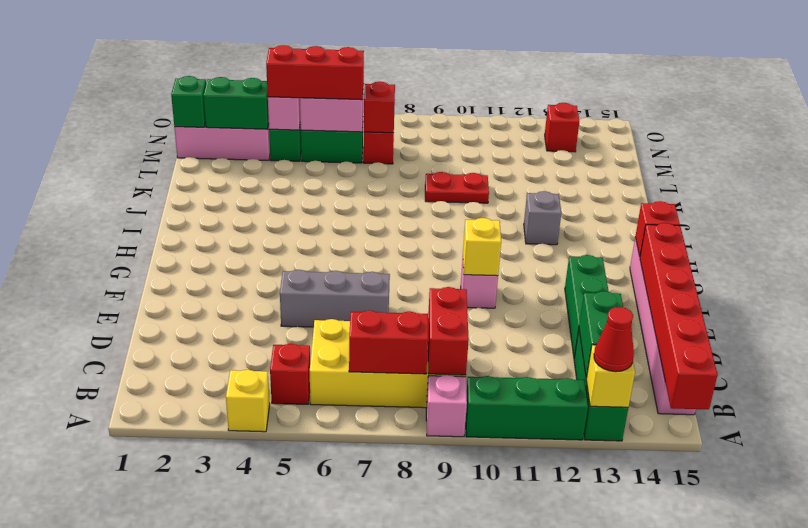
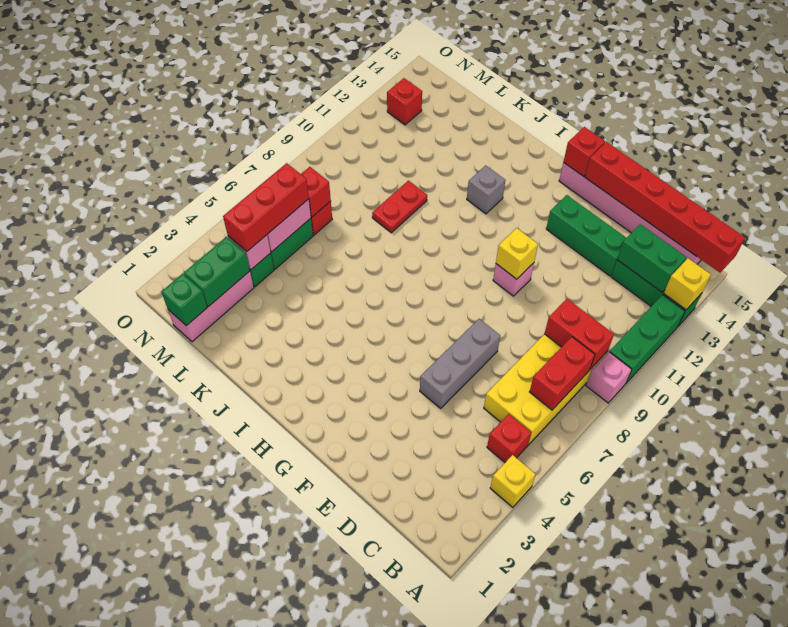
red cone A13 level 3 -> none

